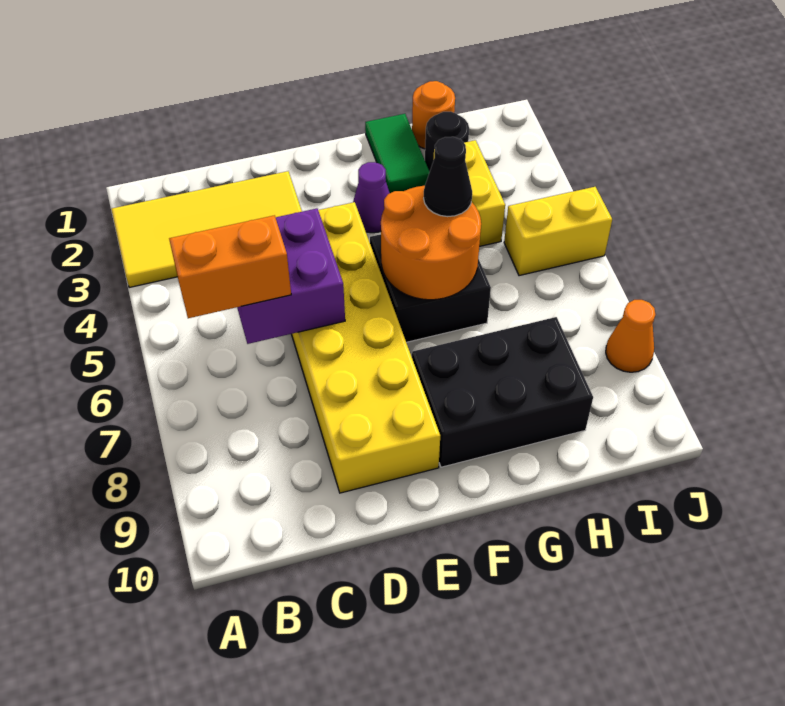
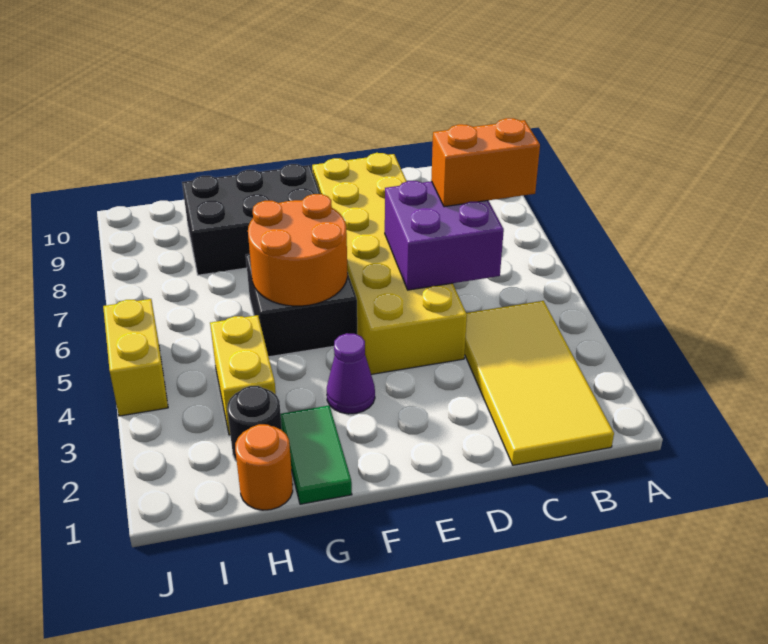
yellow tile A2:D3 level 1 -> yellow tile B1:C4 level 1
black cone G5 level 3 -> none
yellow brick I5:J5 level 1 -> yellow brick J4:J5 level 1
orange cone J8 level 1 -> none

